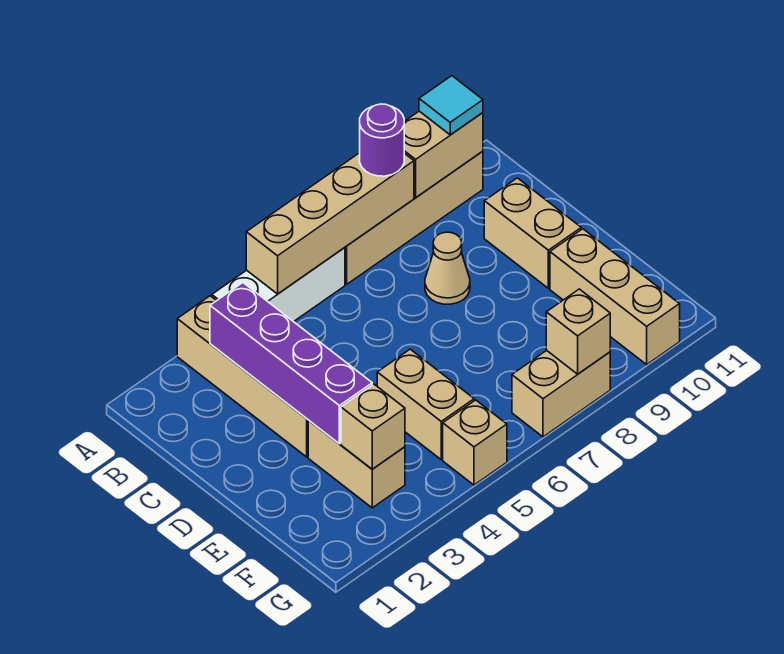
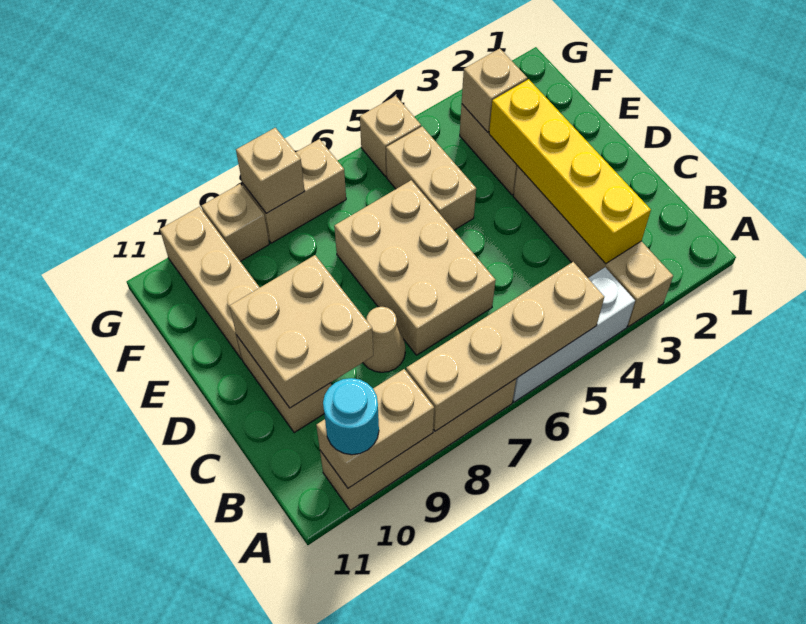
purple round brick A8 level 3 -> none
cyan tile A10 level 3 -> cyan round brick A10 level 3
purple brick B3:E3 level 2 -> yellow brick B3:E3 level 2
none -> tan brick C6:E7 level 1
none -> tan brick C9:D10 level 2
none -> tan brick G9 level 1

